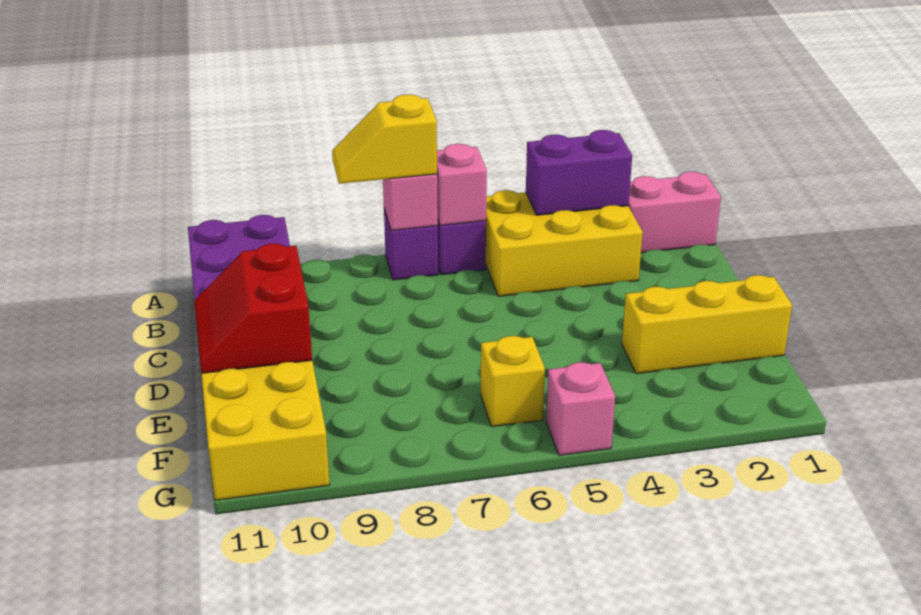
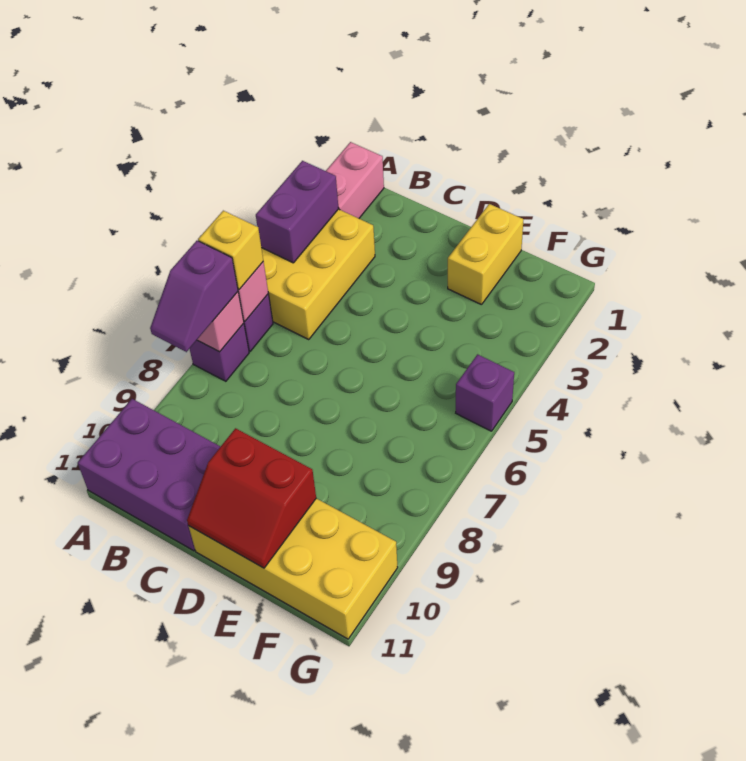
yellow slope A7:A8 level 3 top 7 -> purple slope A7:A8 level 3 top 7
yellow brick E1:E3 level 1 -> yellow brick E1:E2 level 1
yellow brick F6 level 1 -> yellow brick A6 level 3
pink brick G5 level 1 -> purple brick G5 level 1

